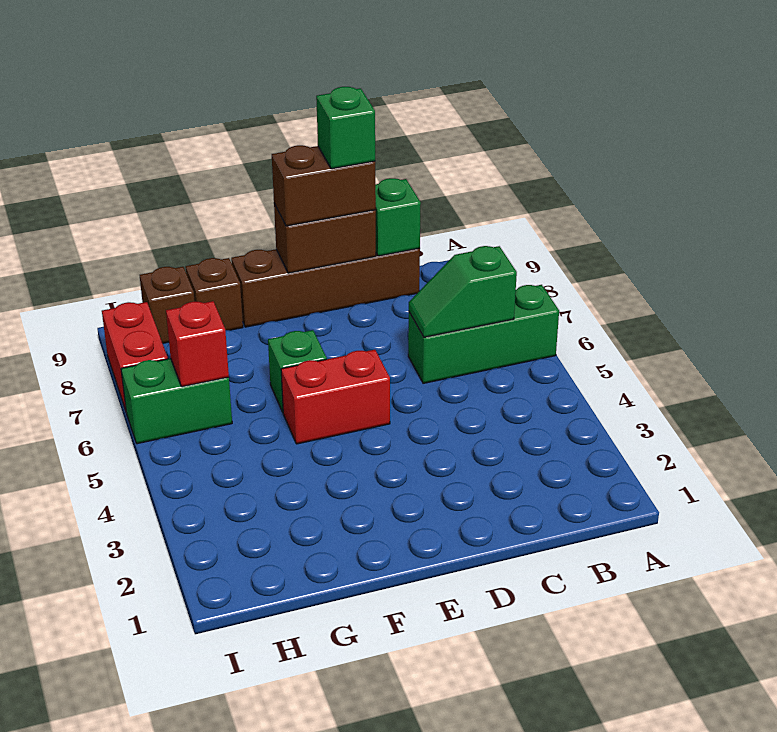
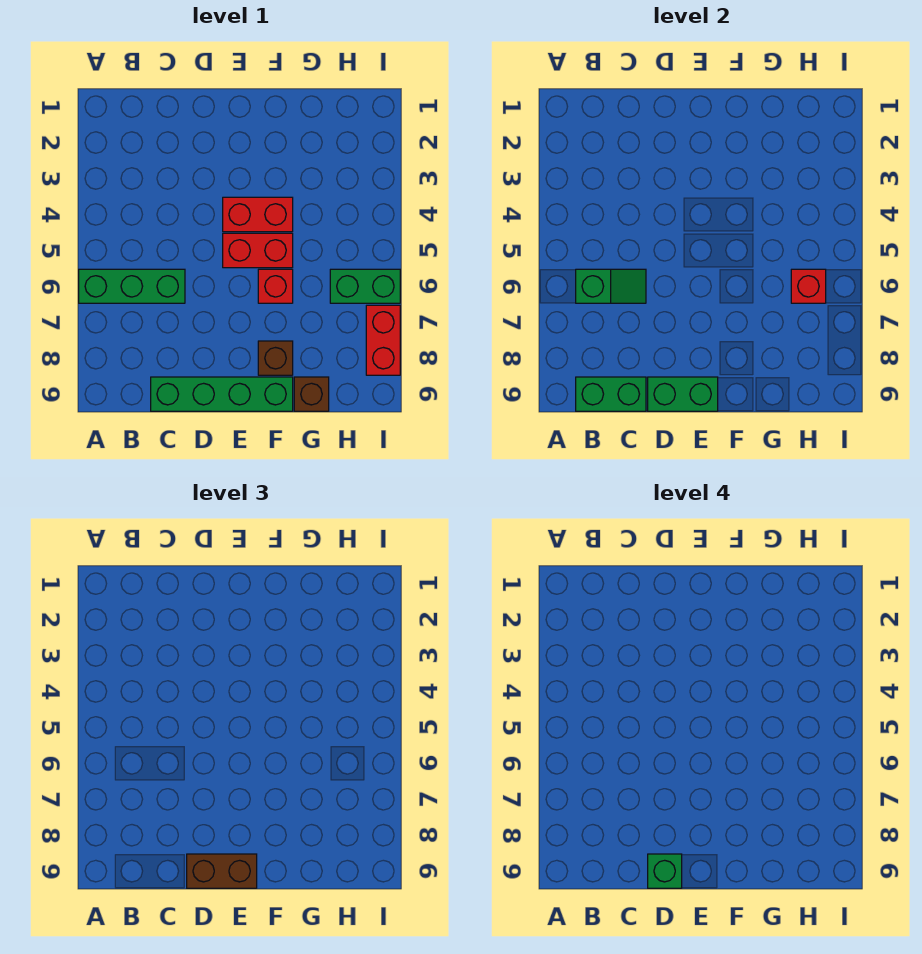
brown brick C9:F9 level 1 -> green brick C9:F9 level 1
green brick C9 level 2 -> green brick B9:C9 level 2
brown brick D9:E9 level 2 -> green brick D9:E9 level 2
none -> red brick E4:F4 level 1
green brick F6 level 1 -> red brick F6 level 1
brown brick H9 level 1 -> brown brick F8 level 1

